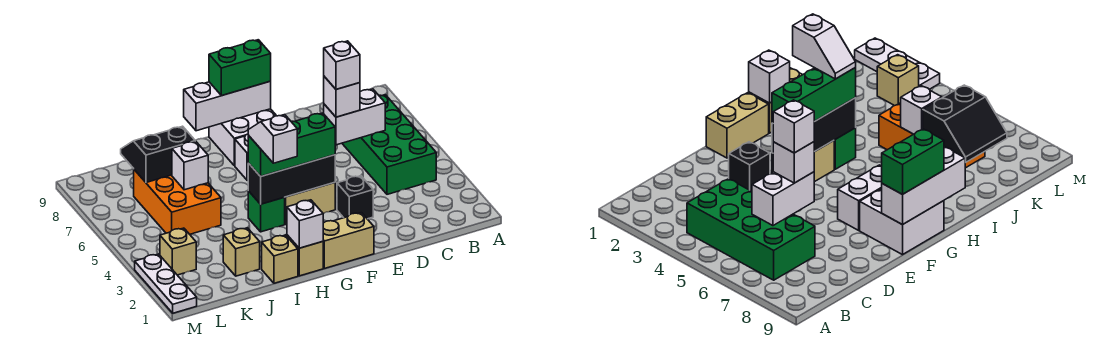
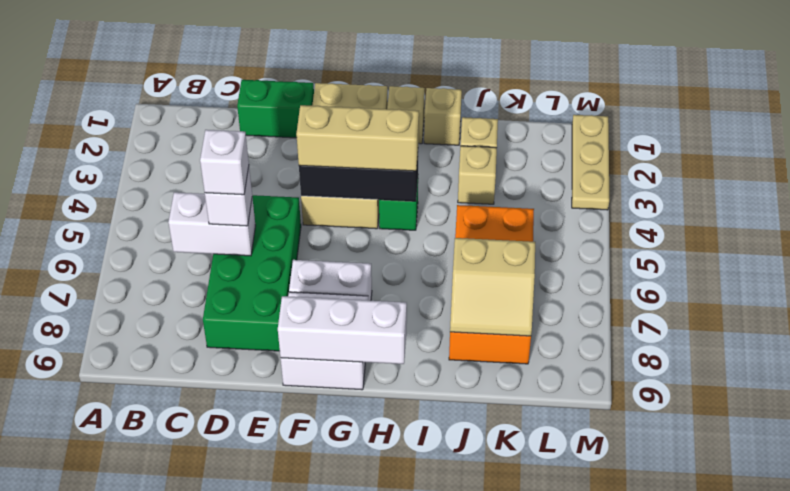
green brick B4:C7 level 1 -> green brick D5:E8 level 1
black brick E3 level 1 -> none
green brick F4:H4 level 3 -> tan brick F4:H4 level 3
green brick F9:G9 level 3 -> green brick D1:E1 level 1
white brick H1 level 2 -> none
white slope H3:H4 level 4 top 3 -> none
orange brick J5:K7 level 1 -> orange brick J5:K8 level 1
white brick J6 level 2 -> none
black slope J7:K8 level 2 top 7 -> tan slope J7:K8 level 2 top 7
tan brick L3 level 1 -> tan brick J3 level 1
white plate M1:M3 level 1 -> tan plate M1:M3 level 1

